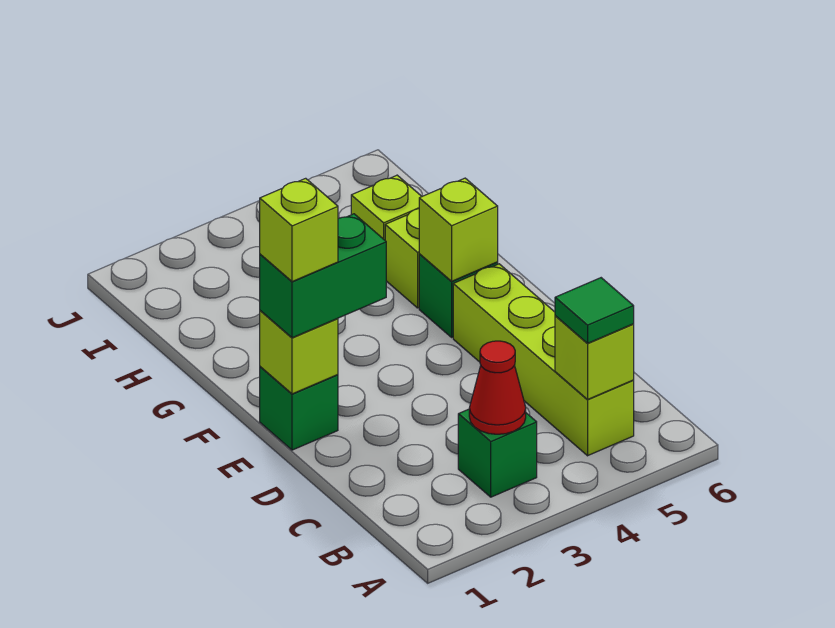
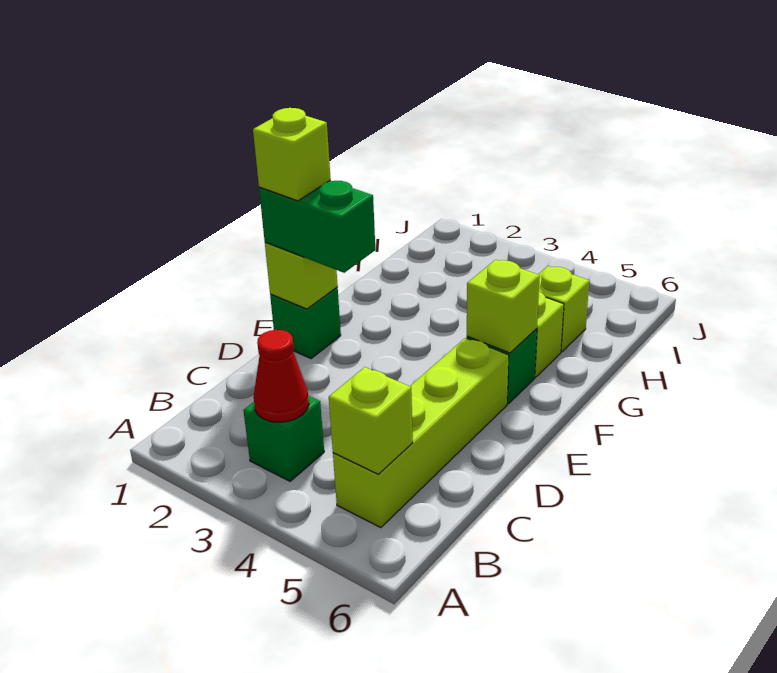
green tile B5 level 3 -> none

